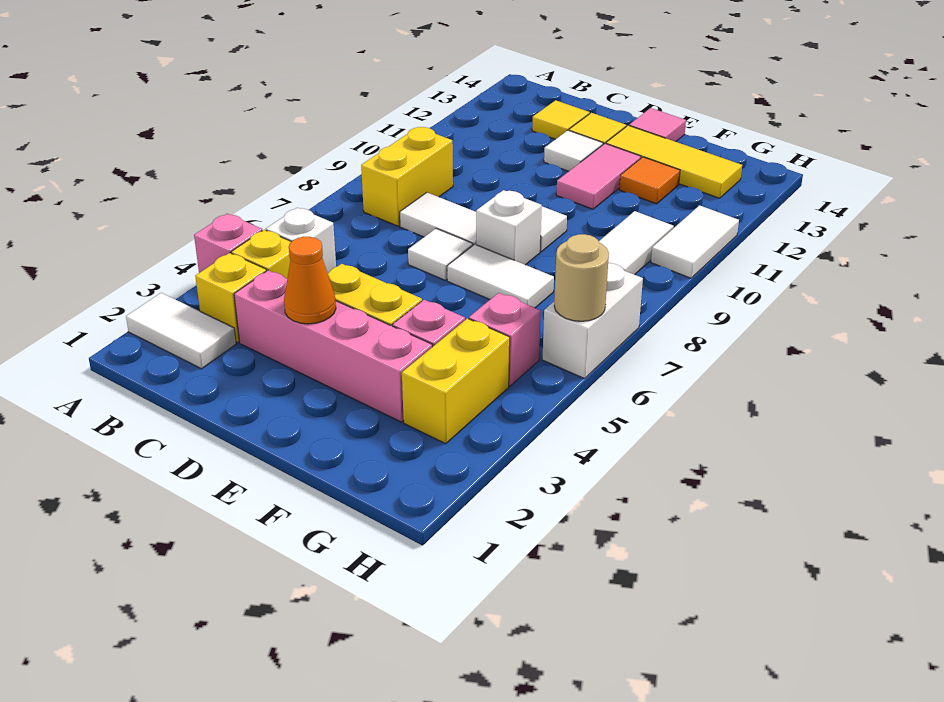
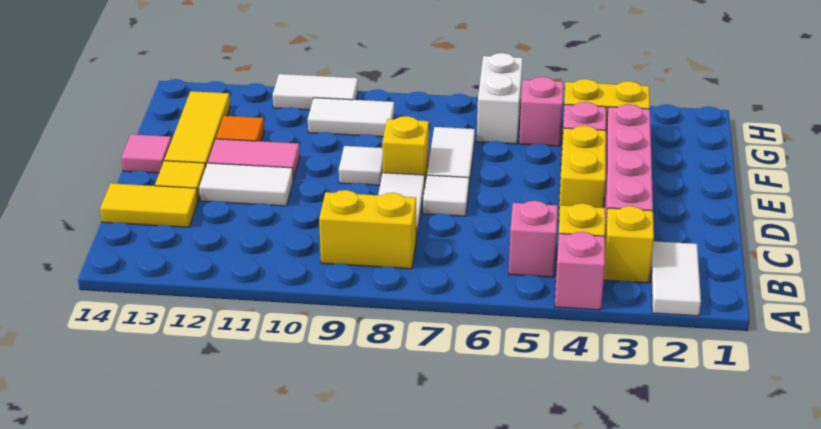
white brick B5 level 1 -> pink brick B5 level 1
yellow tile C13 level 1 -> yellow tile C13:C14 level 1
orange cone D3 level 2 -> none
white tile D12 level 1 -> white tile D11:D12 level 1
white brick E8 level 1 -> yellow brick E8 level 1
white brick H6:H7 level 1 -> white brick G6:H6 level 1
tan round brick H6 level 2 -> none

